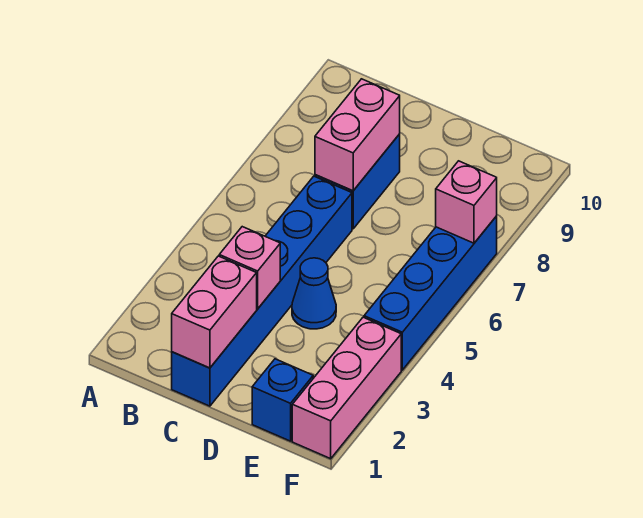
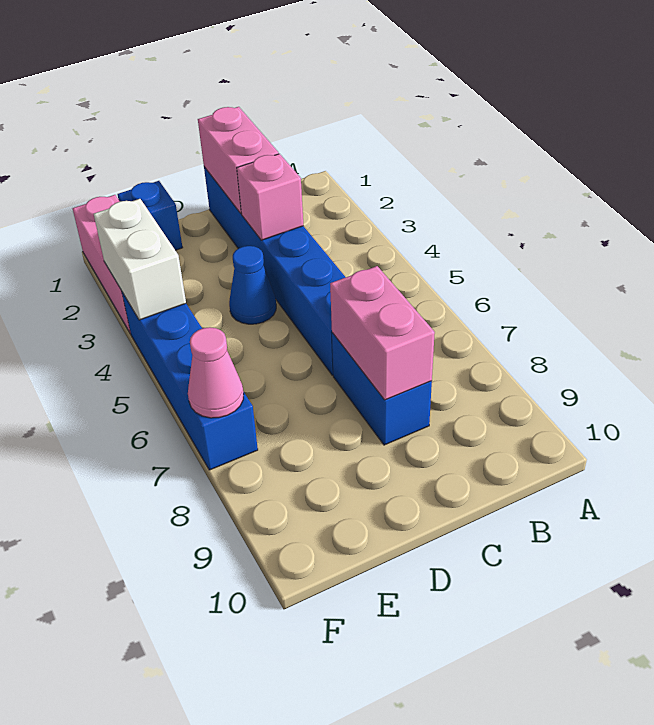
none -> white brick F3:F4 level 2
pink brick F7 level 2 -> pink cone F7 level 2

